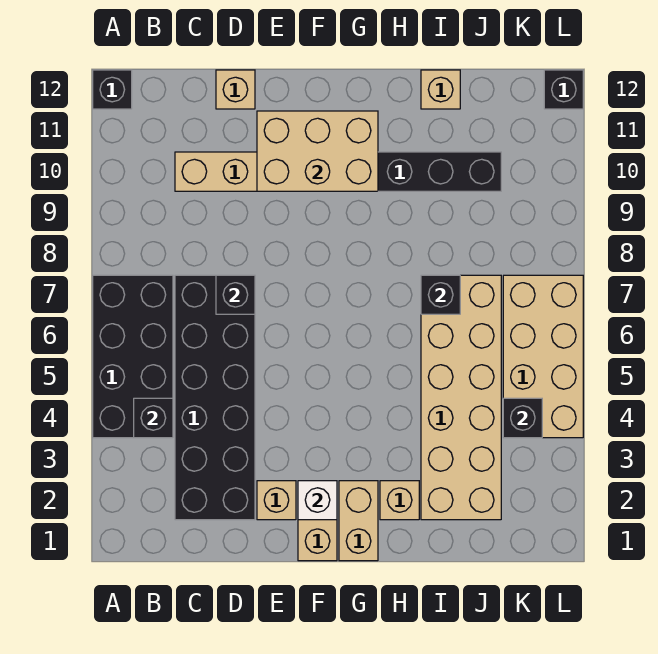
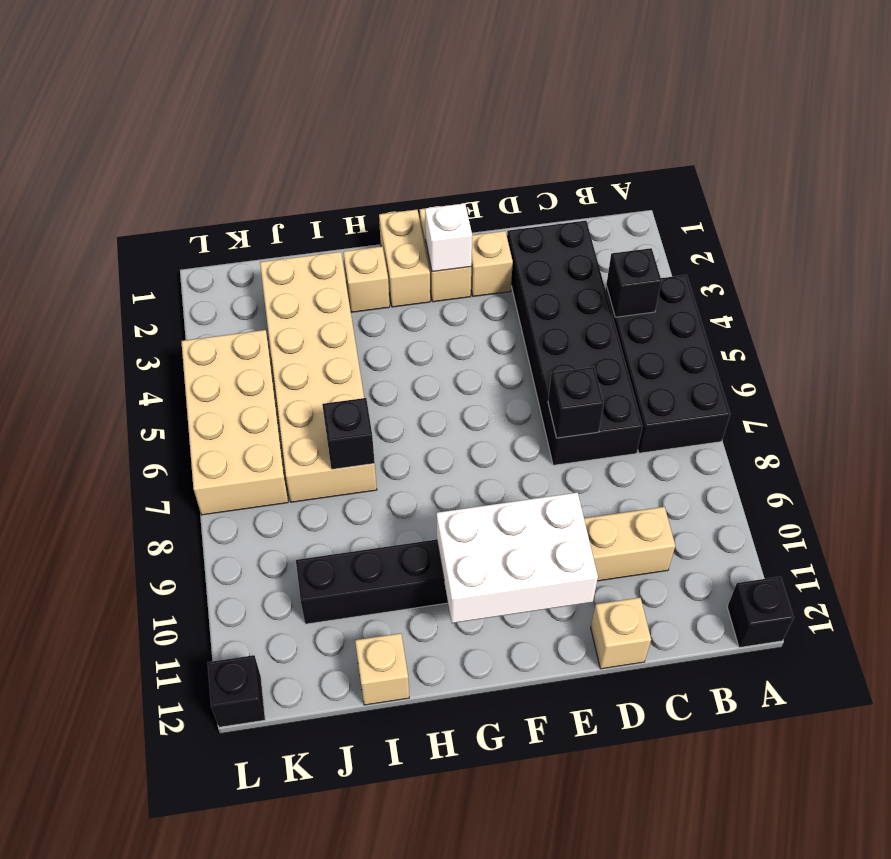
tan brick E10:G11 level 2 -> white brick E10:G11 level 2
black brick K4 level 2 -> none

